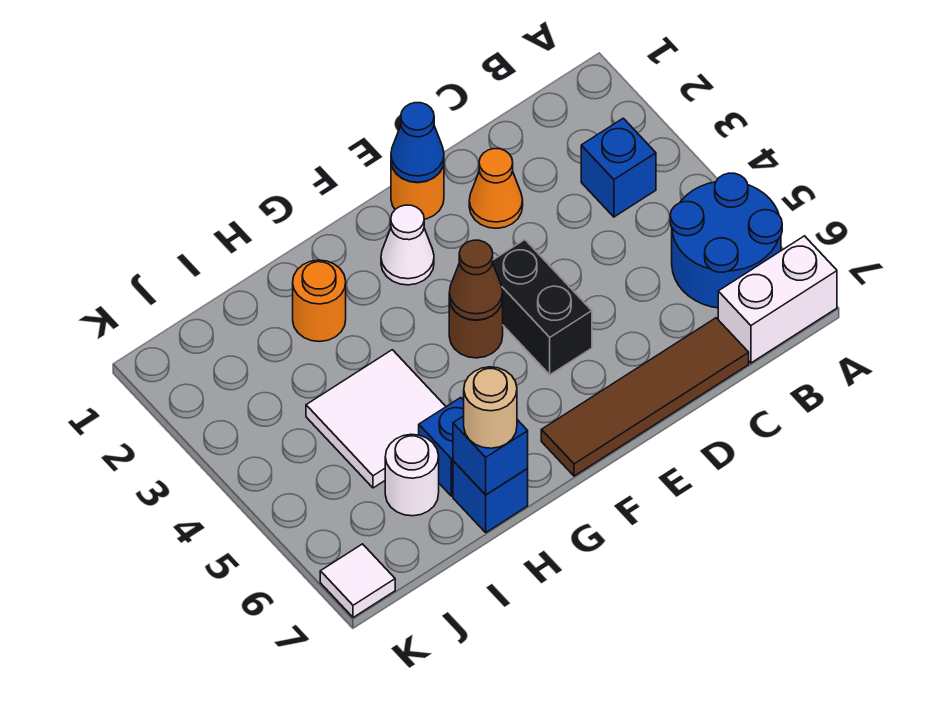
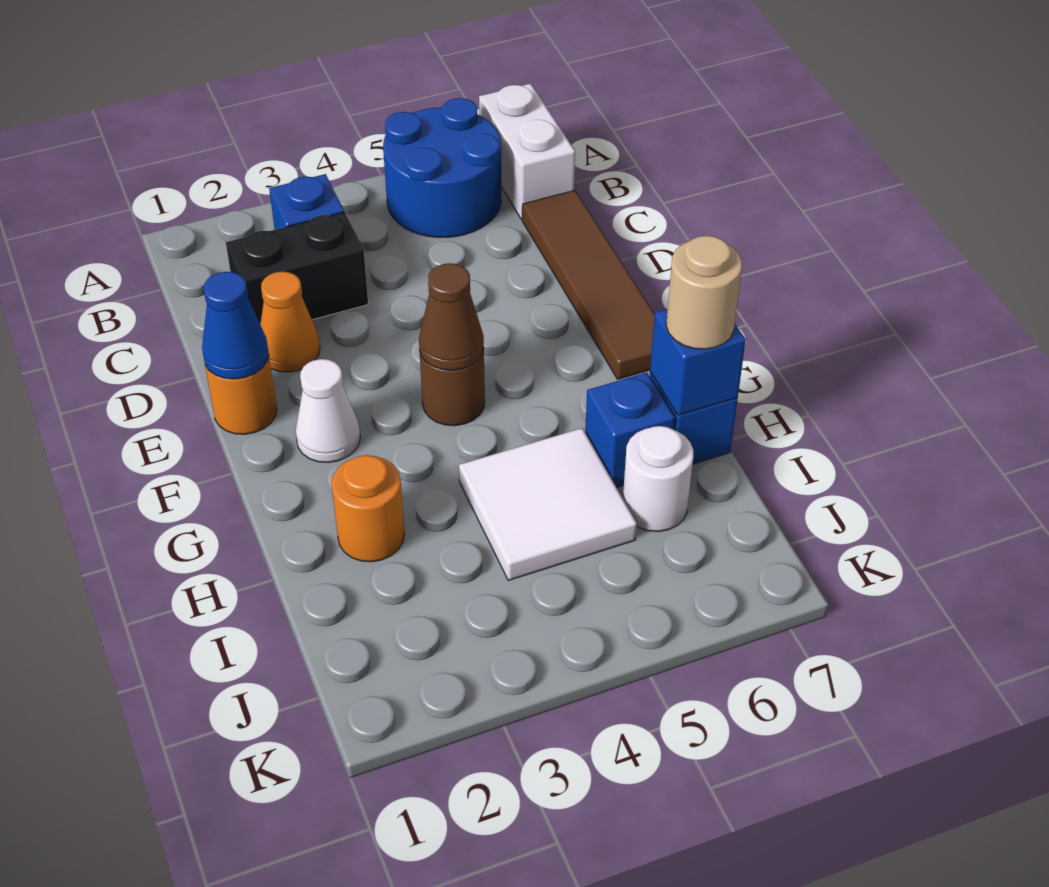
black brick E4:E5 level 1 -> black brick C2:C3 level 1
white tile K7 level 1 -> none

